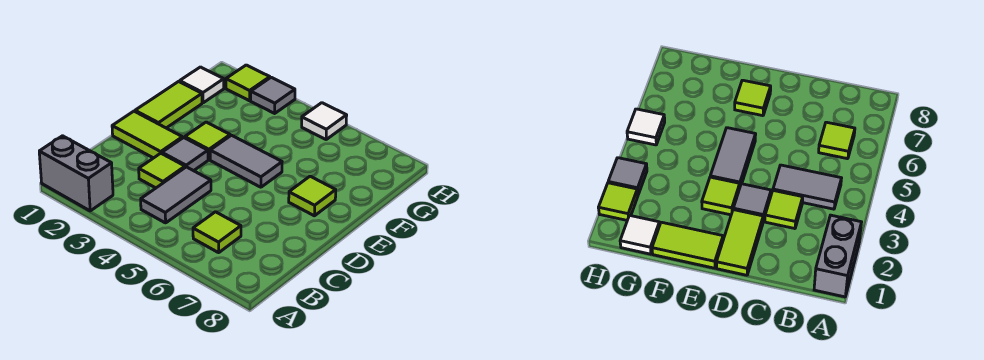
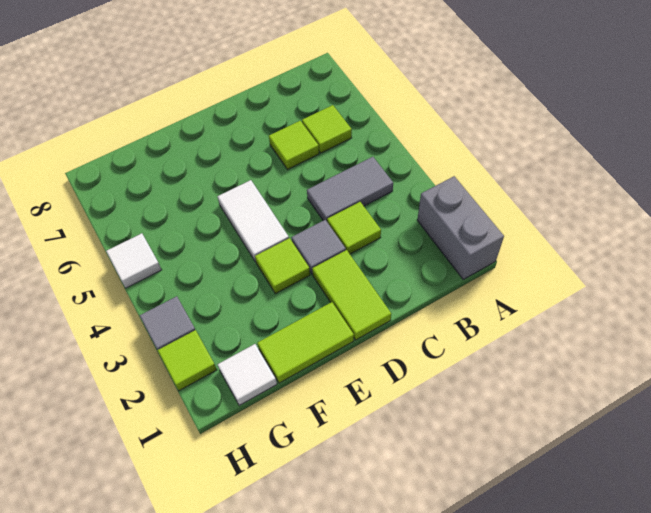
grey tile E4:E5 level 1 -> white tile E4:E5 level 1
lime tile E7 level 1 -> lime tile C6 level 1

